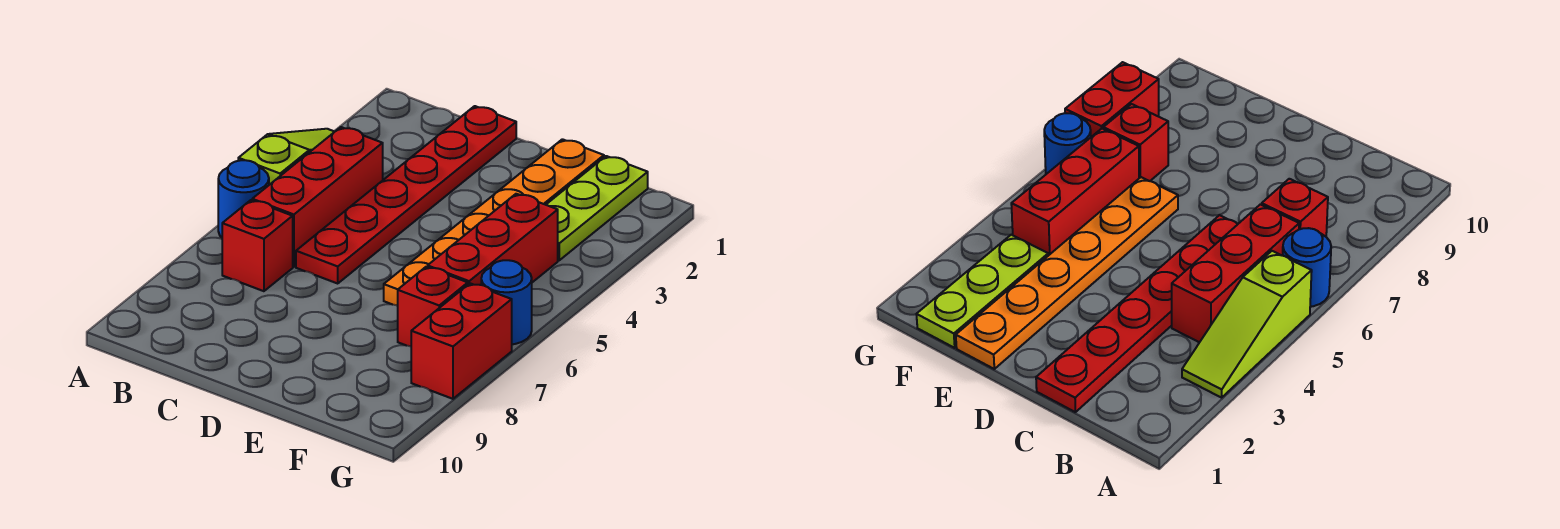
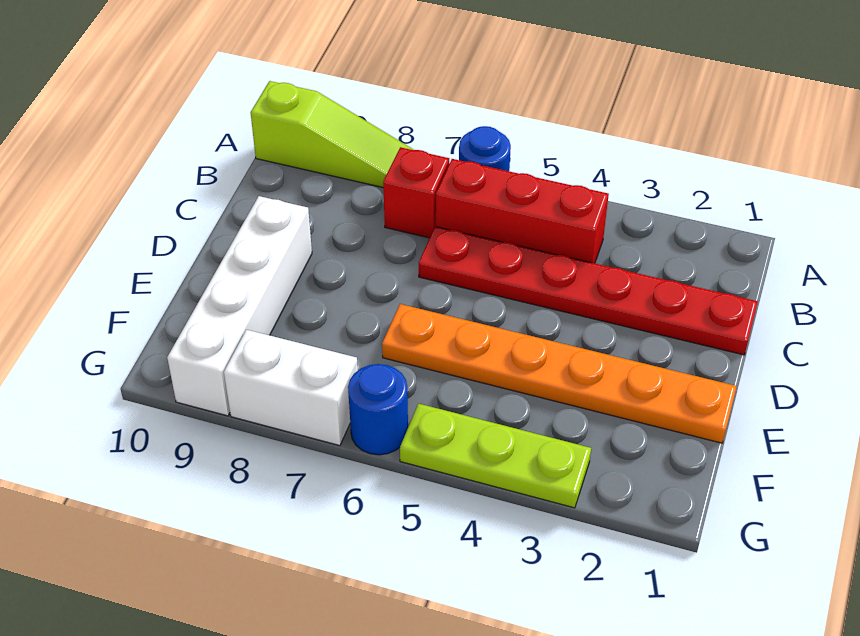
lime slope A3:A5 level 1 top 5 -> lime slope A8:A10 level 1 top 10
none -> white brick D9:G9 level 1
lime plate F1:F3 level 1 -> lime plate G3:G5 level 1
red brick F4:F6 level 1 -> none
red brick F7 level 1 -> none
red brick G7:G8 level 1 -> white brick G7:G8 level 1

